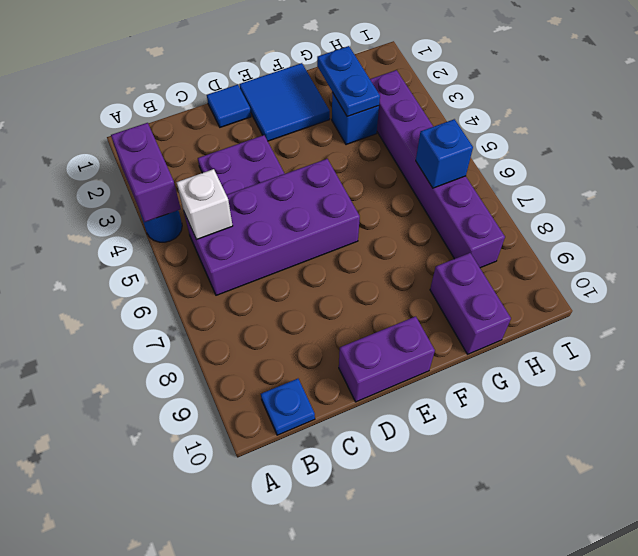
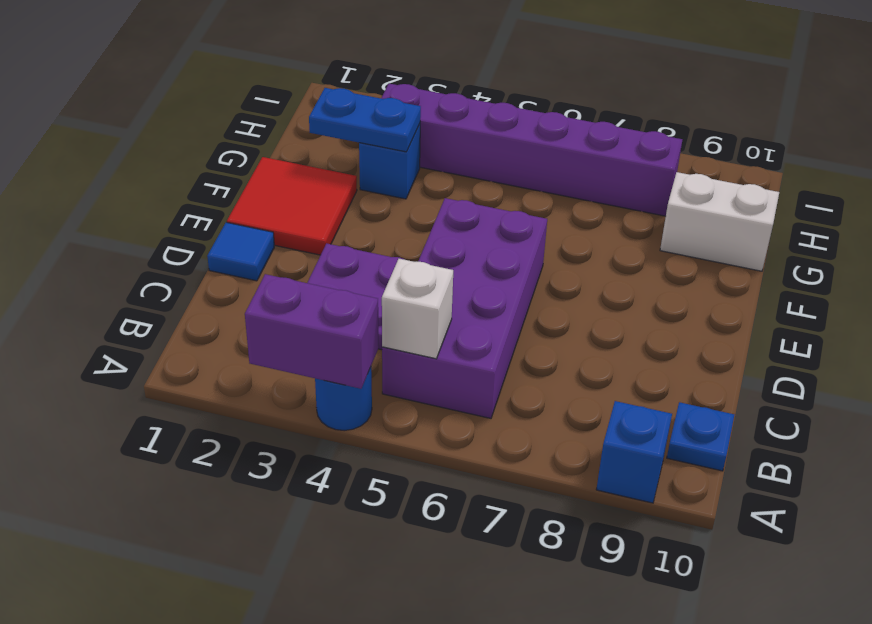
purple brick D10:E10 level 1 -> none
blue tile E1:F2 level 1 -> red tile E1:F2 level 1
purple brick G9:G10 level 1 -> white brick G9:G10 level 1
blue brick H6 level 2 -> blue brick A9 level 1

